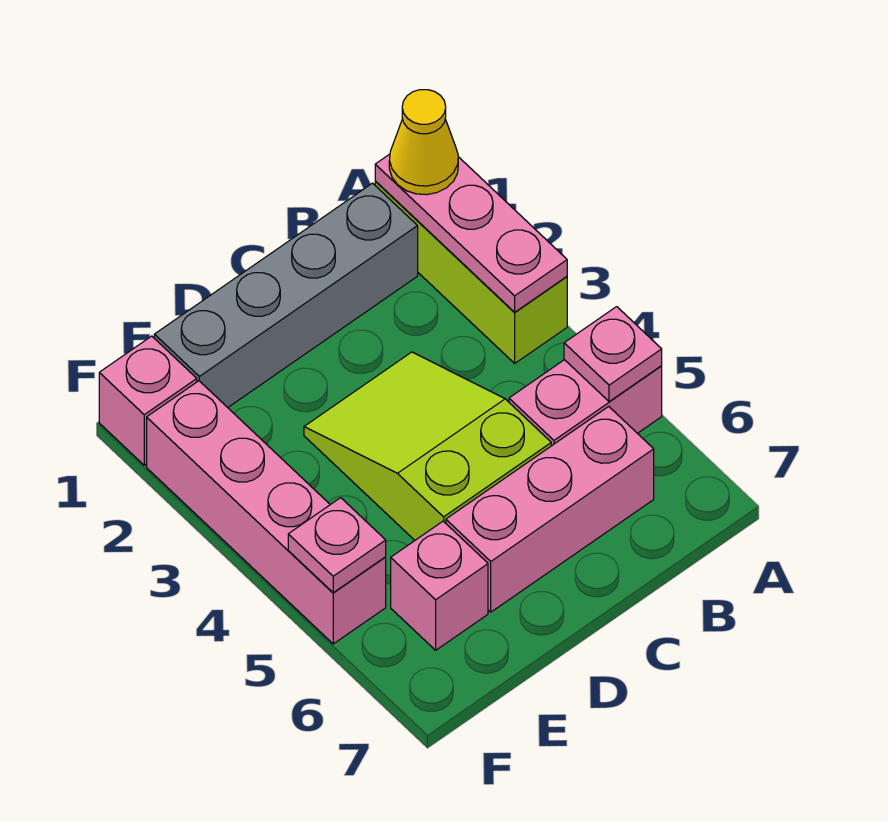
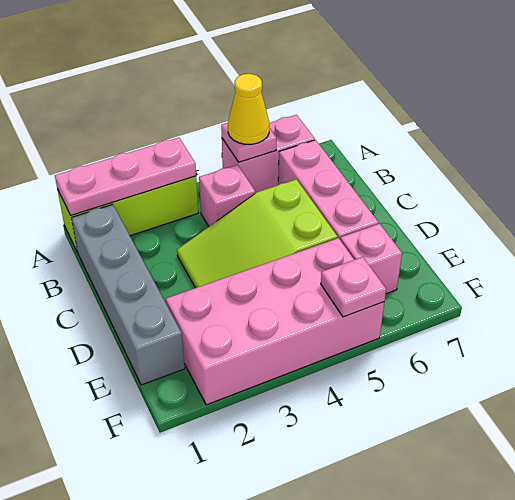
yellow cone A1 level 3 -> yellow cone A5 level 3
pink brick A5:B5 level 1 -> pink brick A5:A6 level 1
pink brick F1 level 1 -> pink brick B4 level 1
pink brick F2:F5 level 1 -> pink brick E2:F5 level 1

